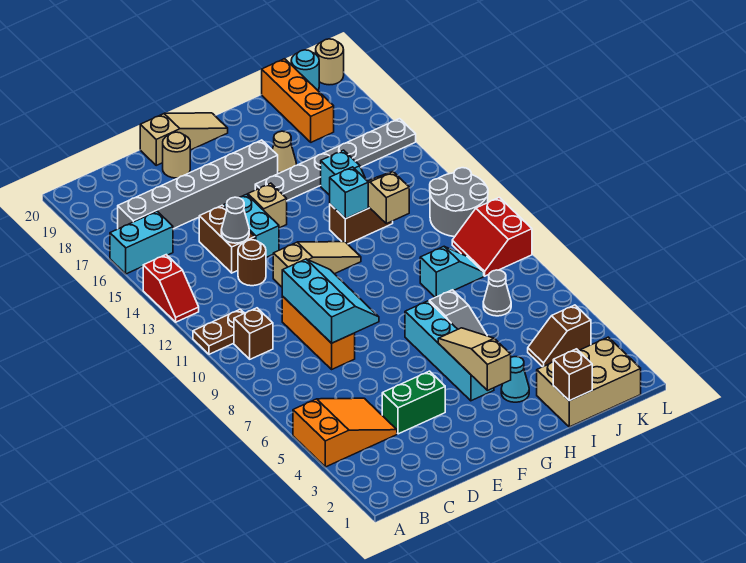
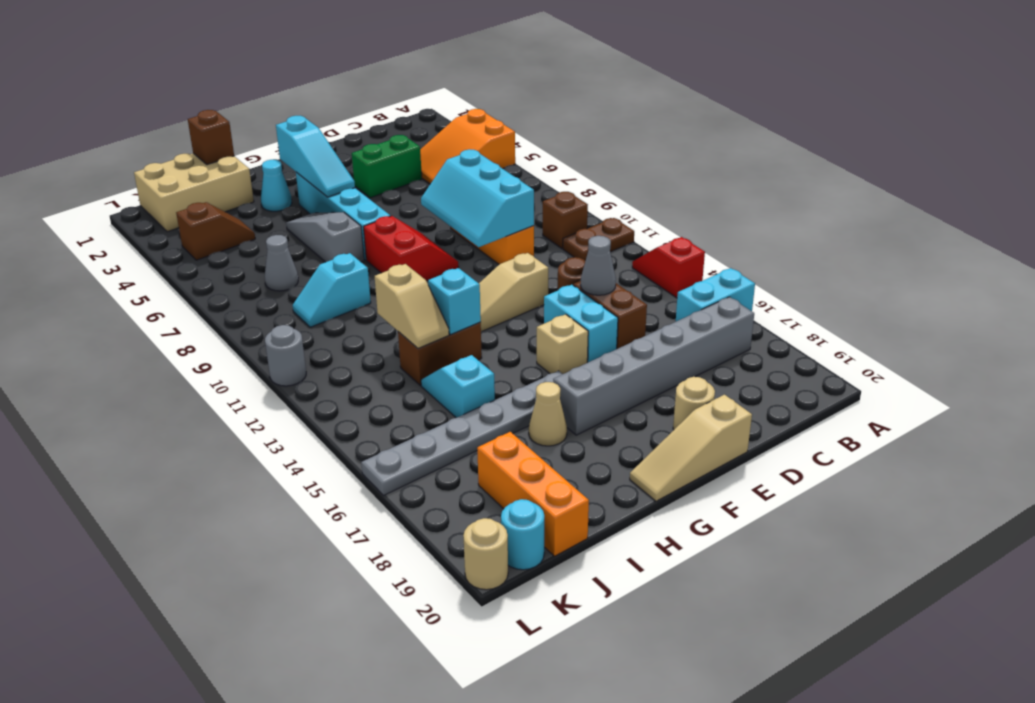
tan slope G3:G5 level 2 top 3 -> cyan slope G3:G5 level 2 top 3
red slope K9:L10 level 1 top L -> red slope F8:G9 level 1 top G
grey round brick K11:L12 level 1 -> grey round brick L11 level 1

